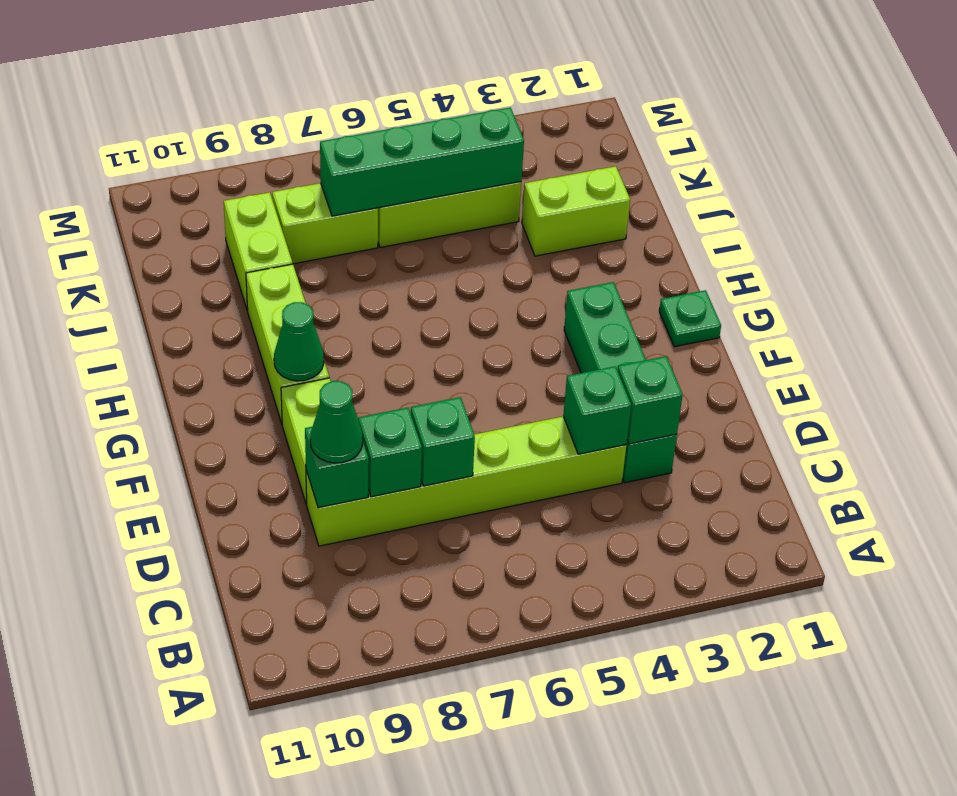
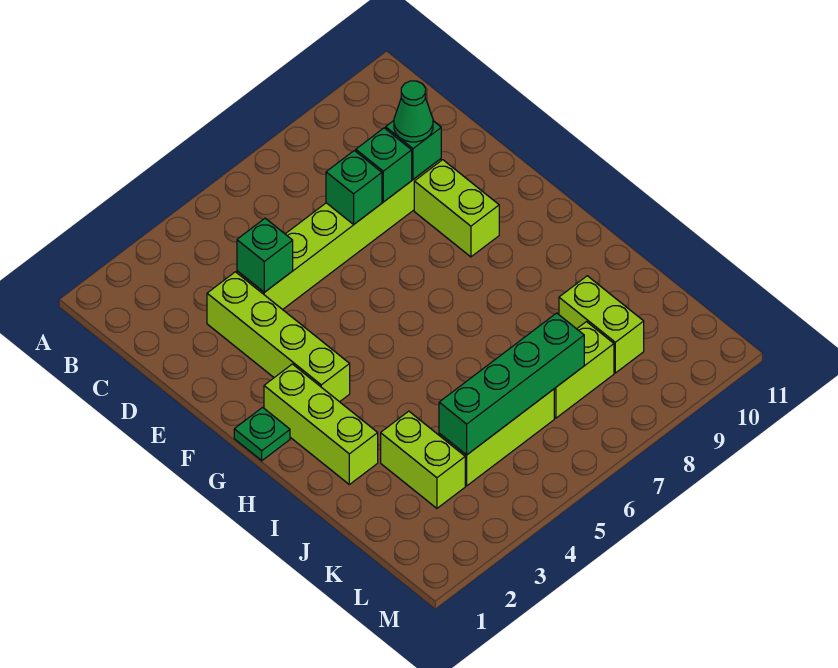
green brick D3:G3 level 1 -> lime brick D3:G3 level 1
green brick D3 level 2 -> none
lime brick G9:I9 level 1 -> lime brick G2:I2 level 1
green cone G9 level 2 -> none
lime brick J2:J3 level 1 -> lime brick J3:K3 level 1

